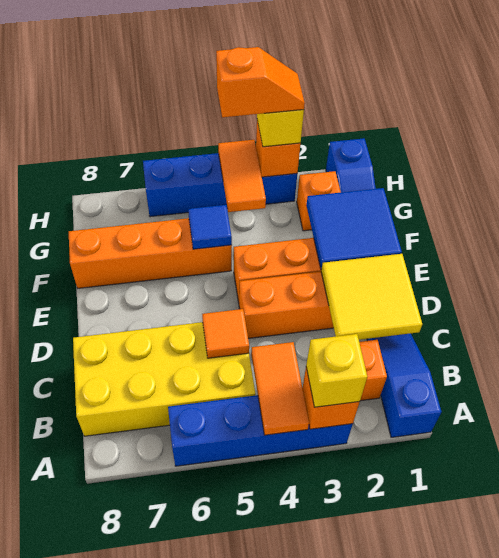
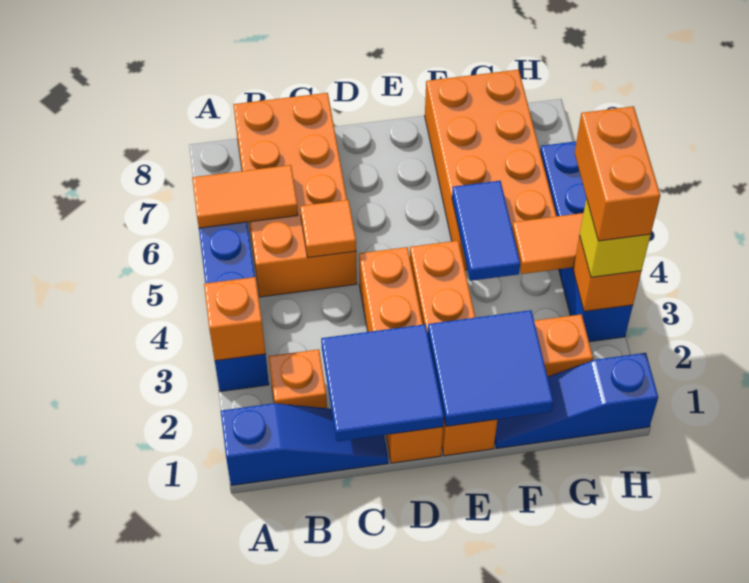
yellow brick A3 level 3 -> none
orange tile A4:B4 level 2 -> orange tile A6:B6 level 2
yellow brick B5:C8 level 1 -> orange brick B5:C8 level 1
yellow tile C1:D2 level 2 -> blue tile C1:D2 level 2
orange brick F5:F8 level 1 -> orange brick F5:G8 level 1
blue tile F5 level 2 -> blue tile F4:F5 level 2
orange slope H3:H4 level 4 top 4 -> orange brick H3:H4 level 4

